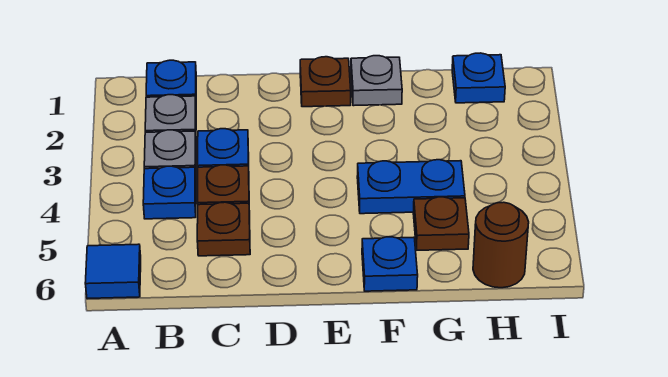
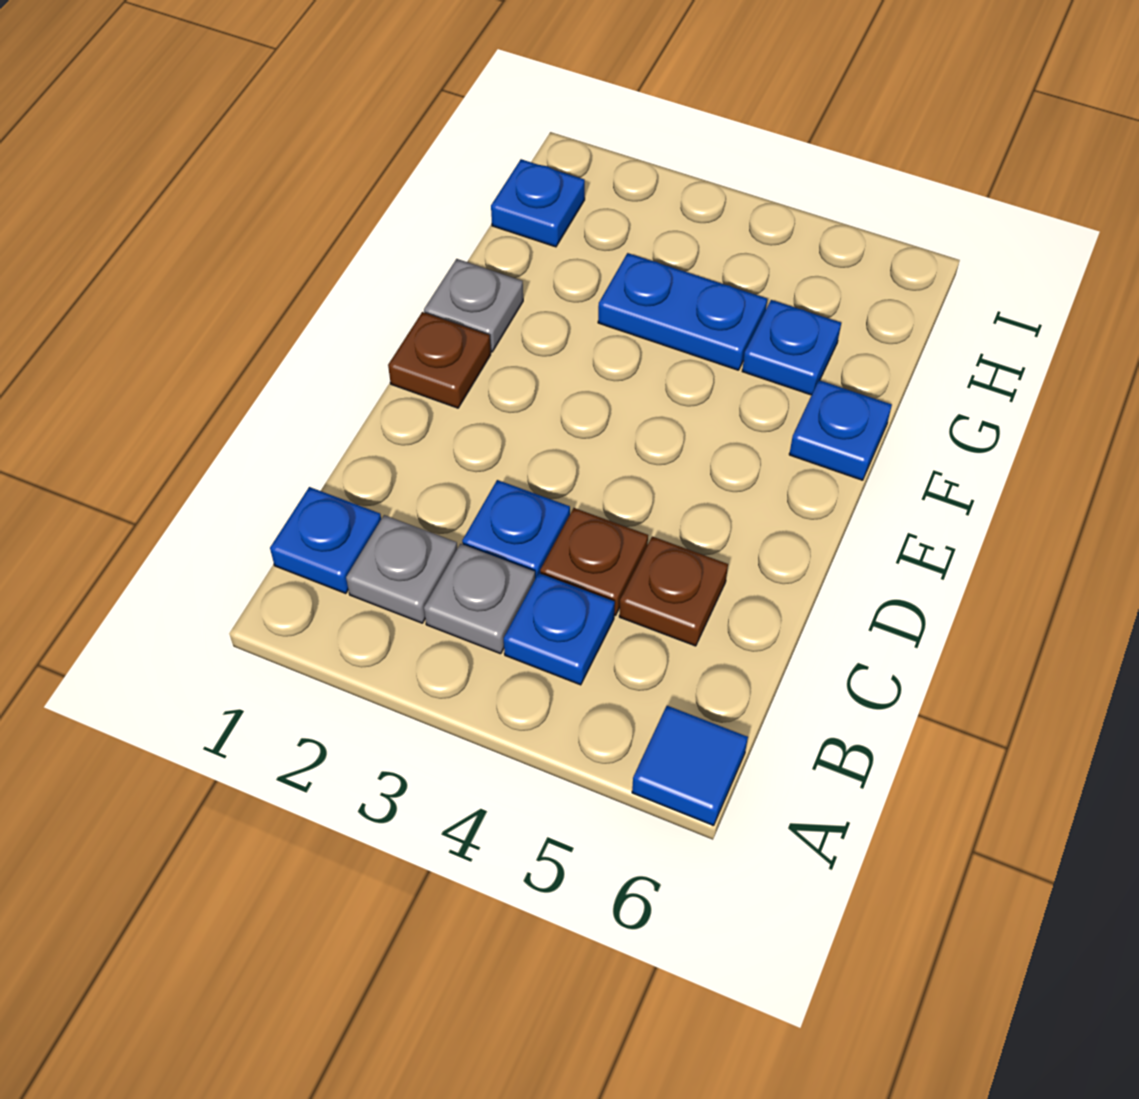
blue plate F4:G4 level 1 -> blue plate G3:G4 level 1
brown plate G5 level 1 -> blue plate G5 level 1
brown round brick H6 level 1 -> none

